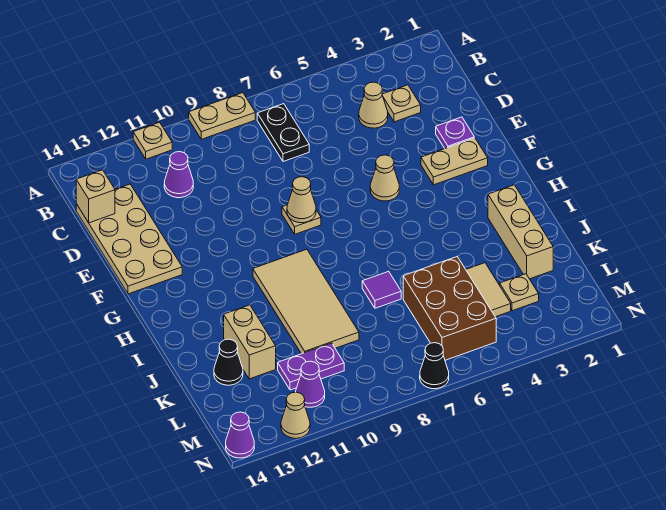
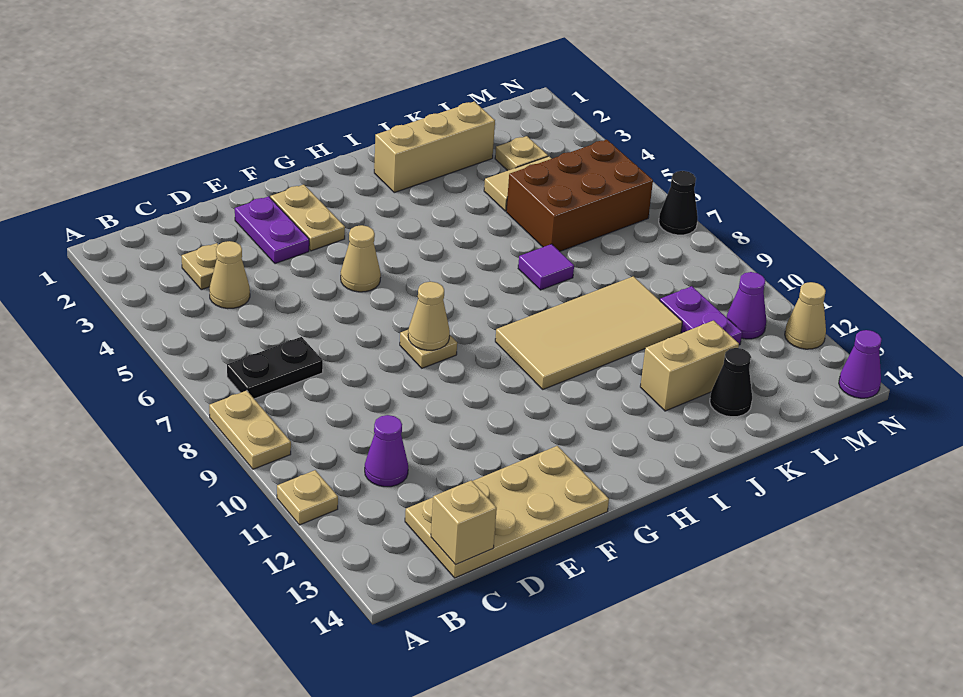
purple plate E2 level 1 -> purple plate E2:E3 level 1

